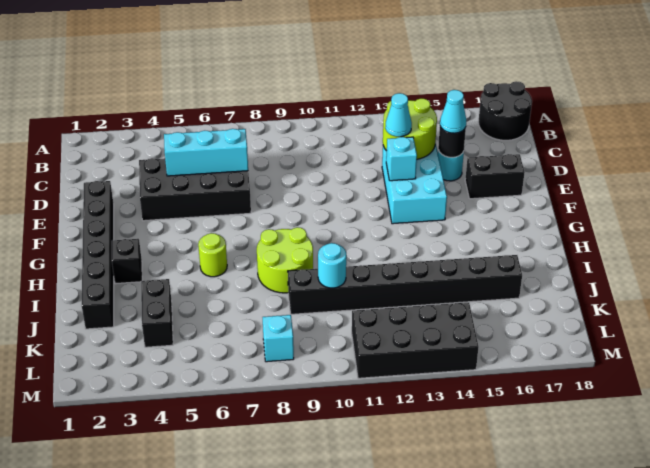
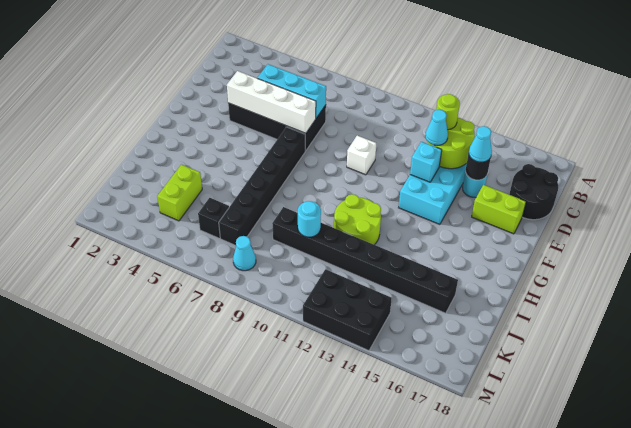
black round brick A17:B18 level 1 -> black round brick C17:D18 level 1
black brick E2:J2 level 1 -> black brick F7:K7 level 1
none -> white brick E4:E7 level 2
none -> white brick E10 level 1
black brick E16:E17 level 1 -> lime brick E16:E17 level 1
black brick H3 level 1 -> black brick K6 level 1
lime round brick H6 level 1 -> lime round brick C13 level 3
lime round brick H8:I9 level 1 -> lime round brick H11:I12 level 1
black brick J4:K4 level 1 -> lime brick J4:K4 level 1
cyan brick L8 level 1 -> cyan cone L8 level 1
black brick L11:M14 level 1 -> black brick L12:M14 level 1

